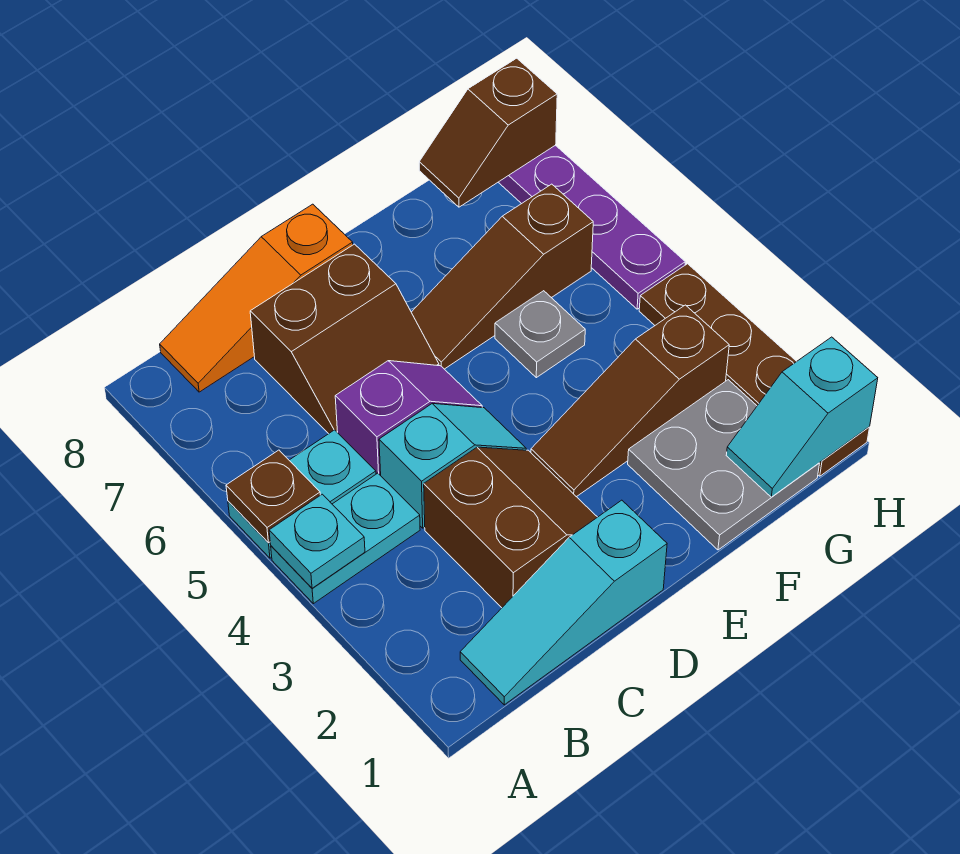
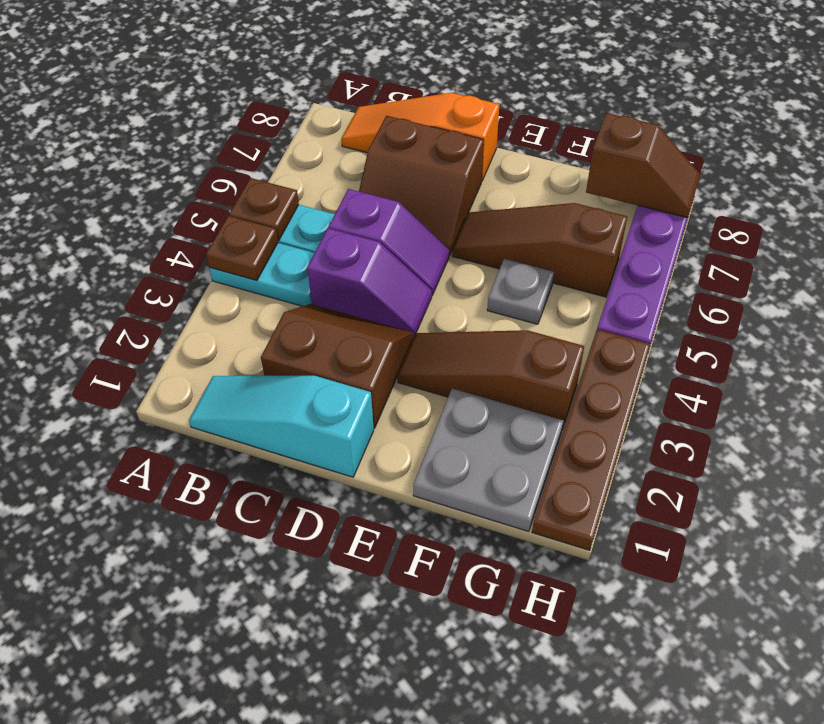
cyan plate A4 level 2 -> brown plate A4 level 2
brown slope C2:D3 level 1 top C -> brown slope C2:D3 level 1 top 2
cyan slope C4:D4 level 1 top C -> purple slope C4:D4 level 1 top C
cyan slope G1:H1 level 2 top H -> none
brown slope G8:H8 level 2 top H -> brown slope G8:H8 level 2 top G

